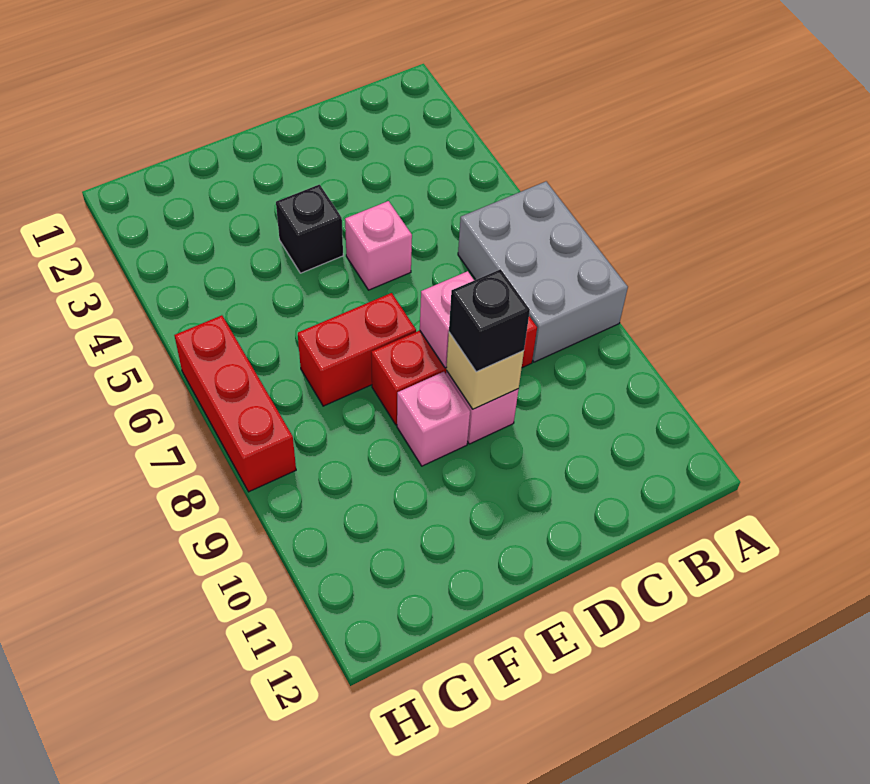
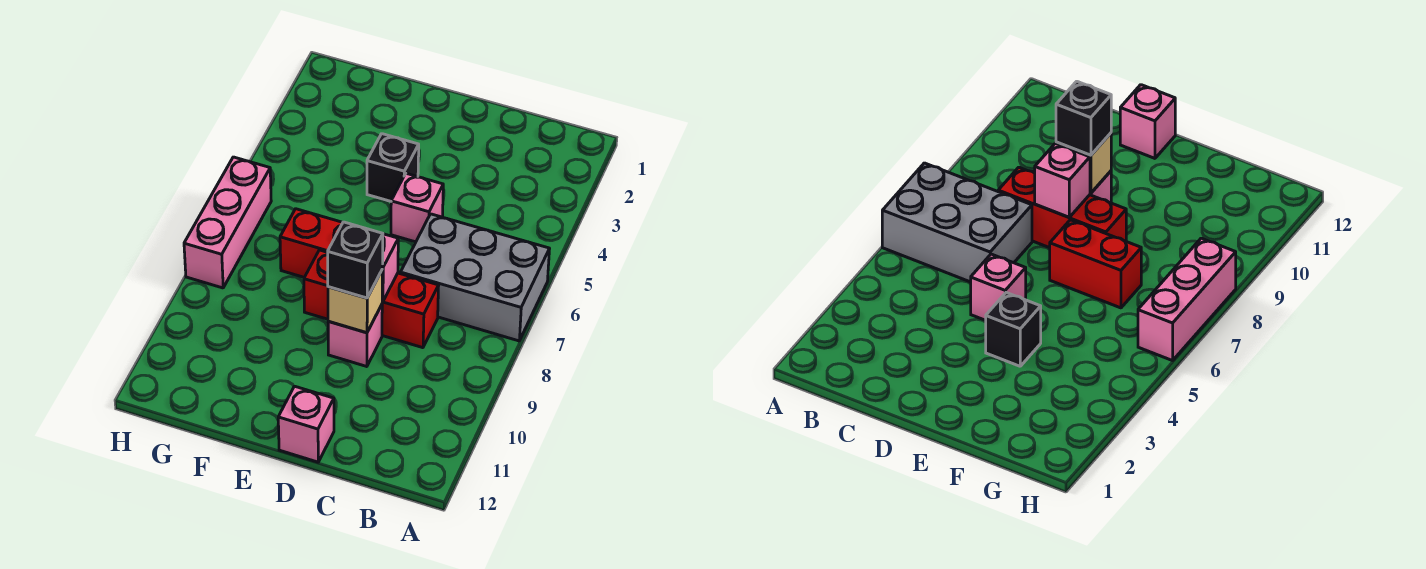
grey brick A6:B8 level 1 -> grey brick A6:C7 level 1
pink brick E9 level 1 -> pink brick D12 level 1
red brick H6:H8 level 1 -> pink brick H6:H8 level 1

